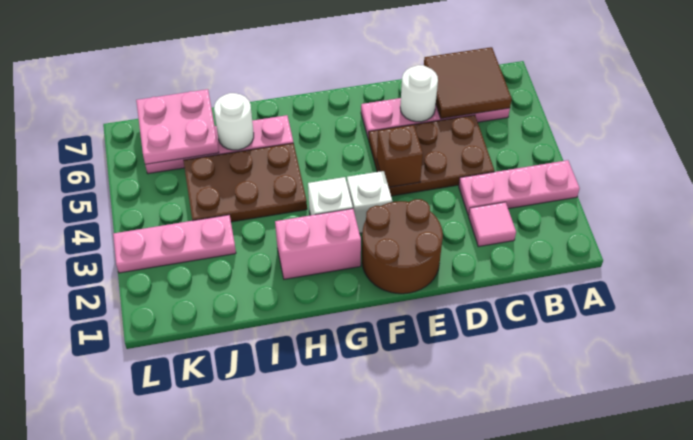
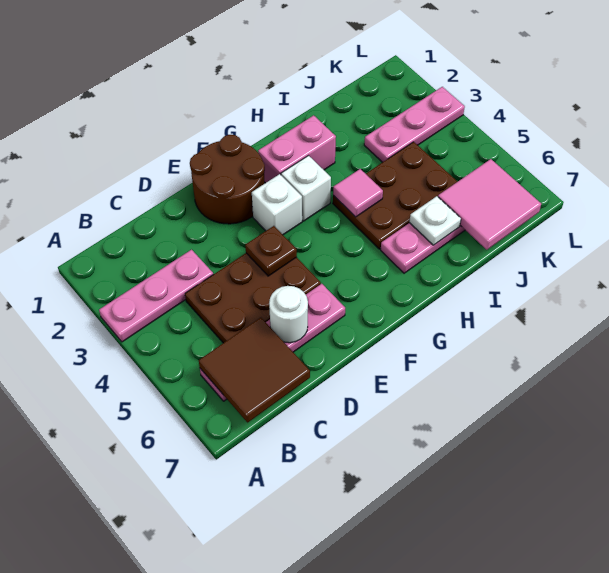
pink tile C2 level 1 -> pink tile H4 level 2
brown brick E4 level 2 -> brown plate E4 level 2
white round brick I6 level 2 -> white plate I6 level 2
pink plate J6:K7 level 2 -> pink tile J6:K7 level 2

